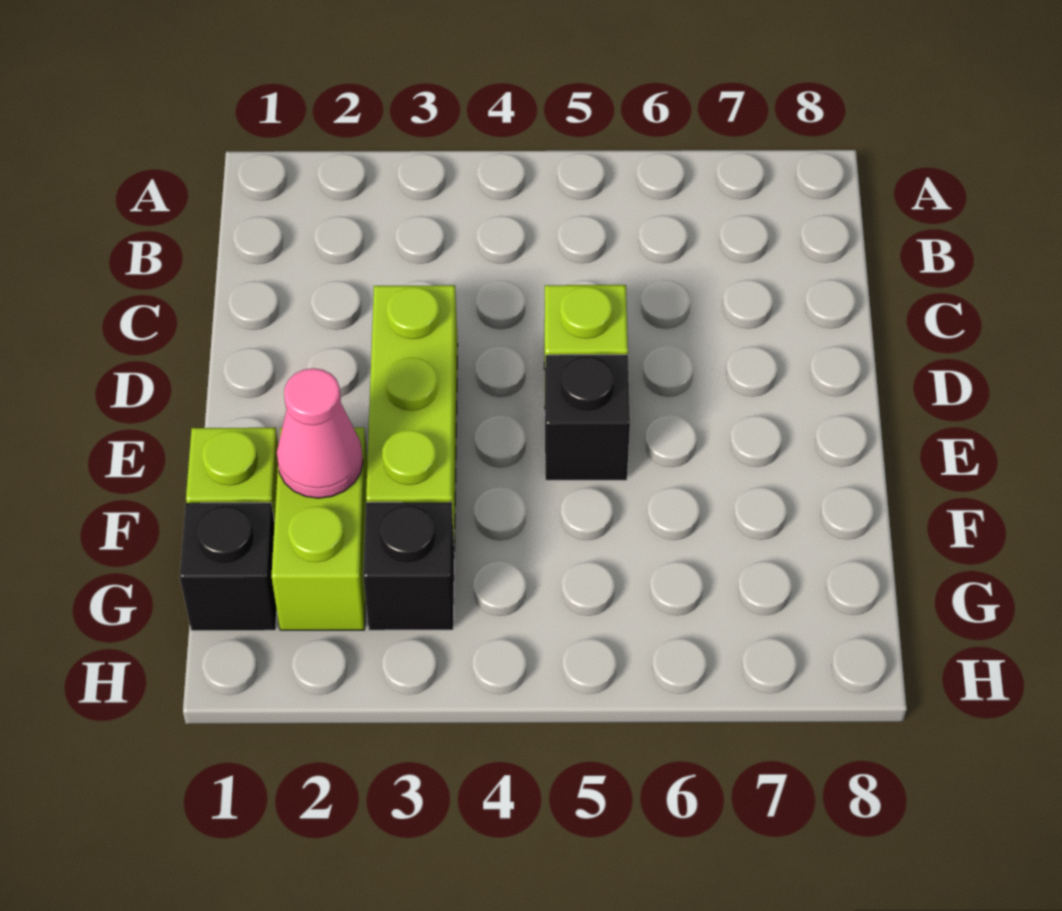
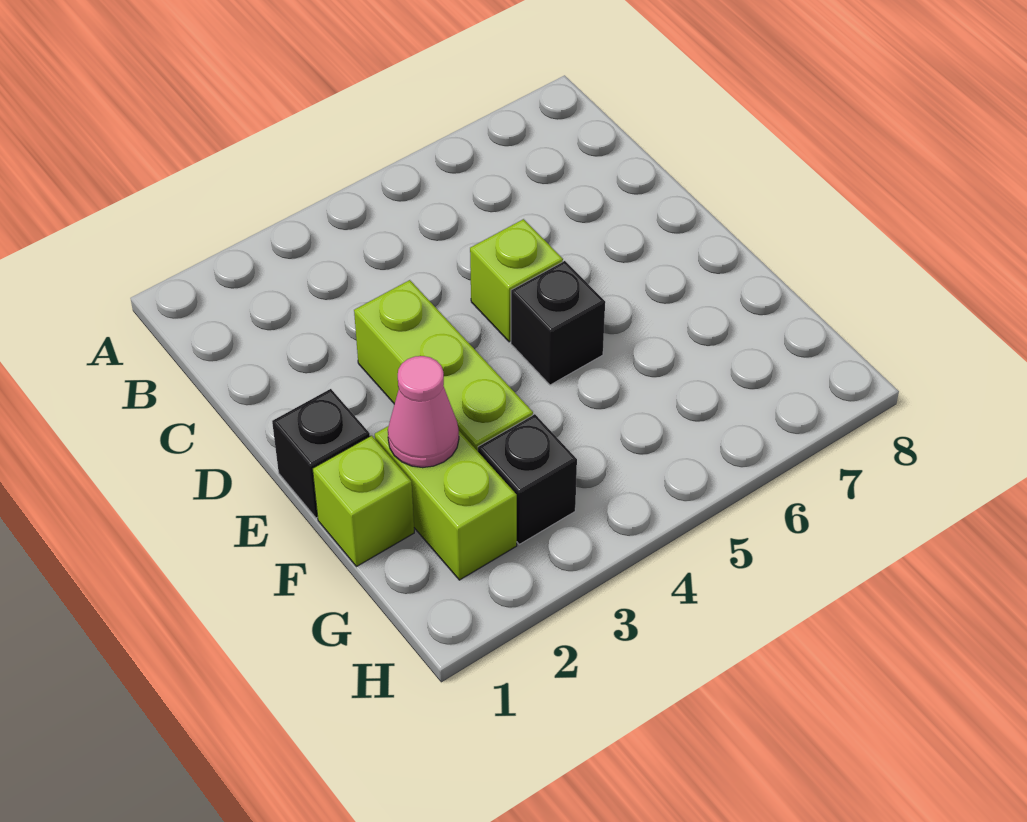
black brick G1 level 1 -> black brick E1 level 1

